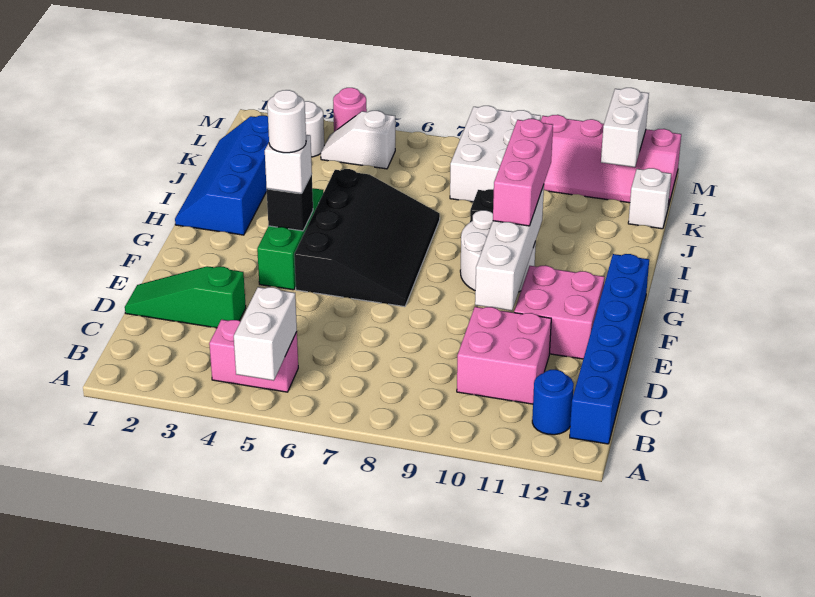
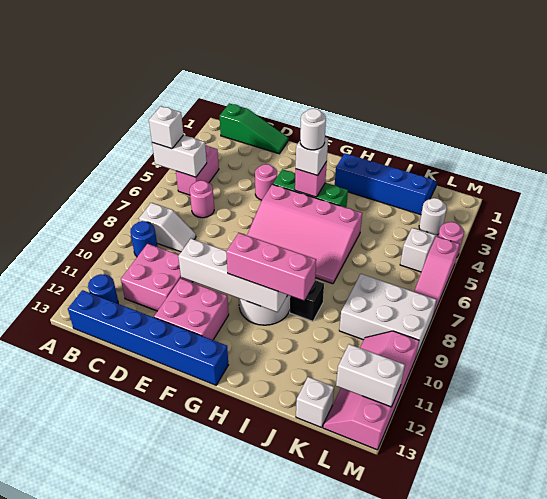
none -> white brick A5 level 3
none -> white slope B8:C8 level 1 top B
none -> blue round brick B9 level 1
none -> pink round brick C6 level 1
green slope D1:D3 level 1 top 3 -> green slope B1:D1 level 1 top B
none -> pink round brick E4 level 1
black slope F5:I7 level 1 top 5 -> pink slope F5:I7 level 1 top 5
black brick G4 level 2 -> pink brick G4 level 2
none -> pink slope M5:M7 level 1 top 5

